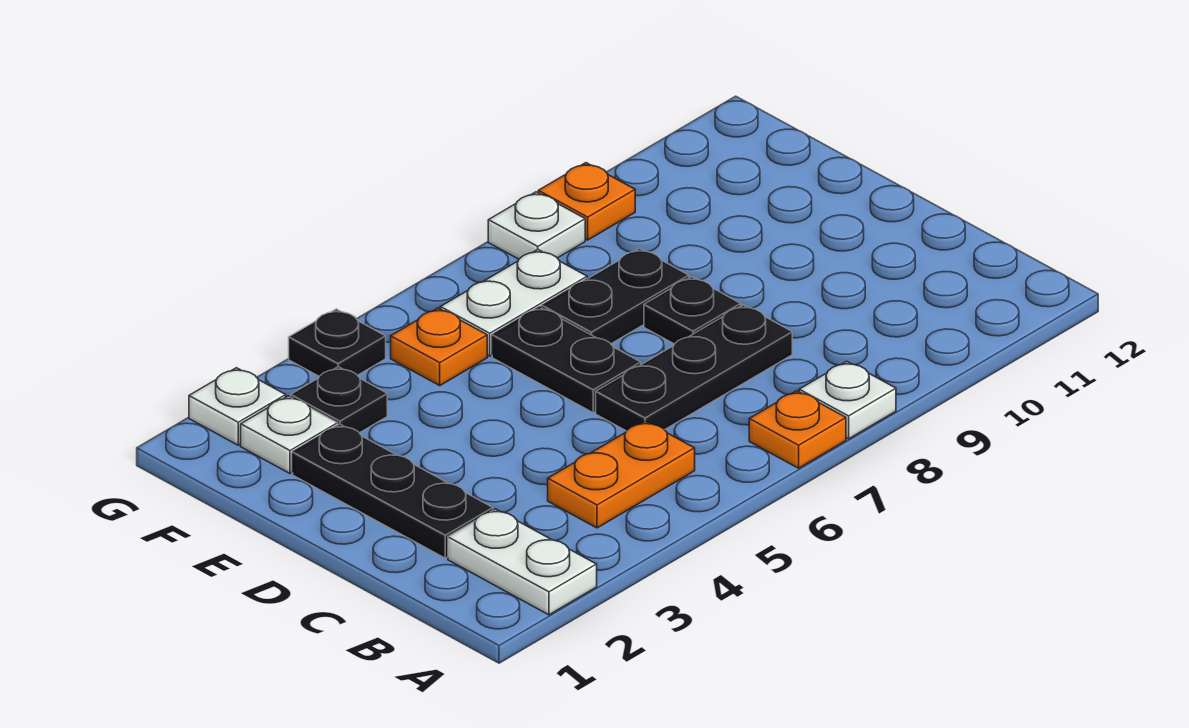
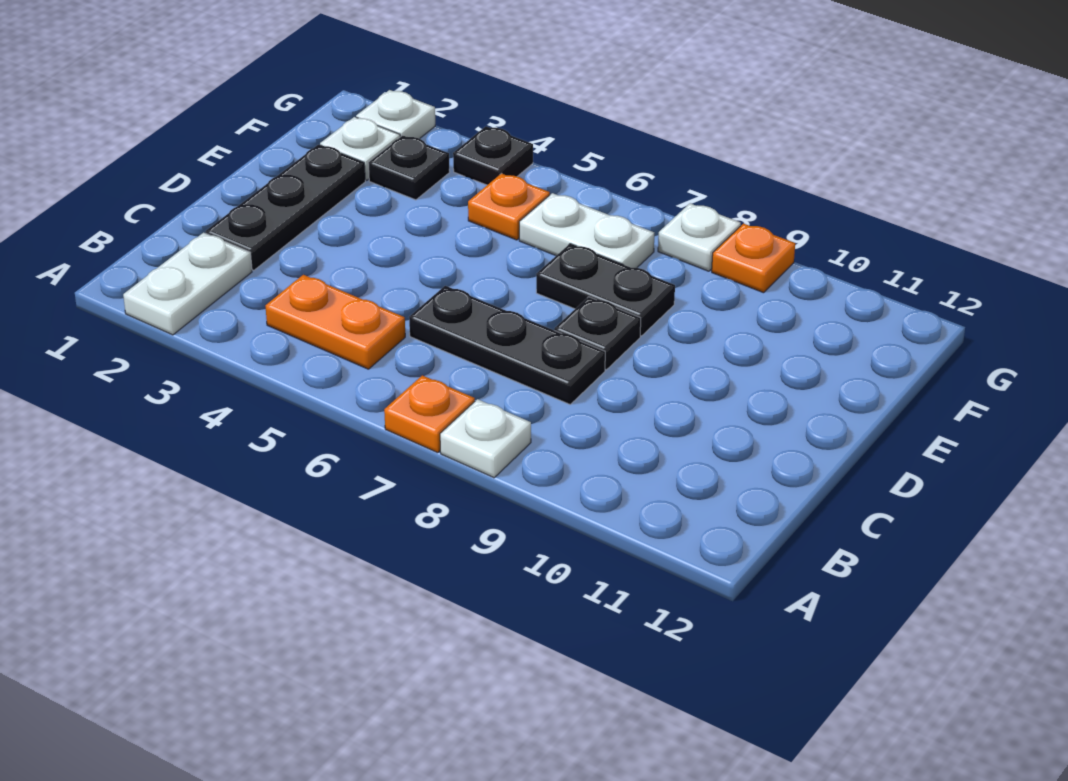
black plate D6:E6 level 1 -> none

